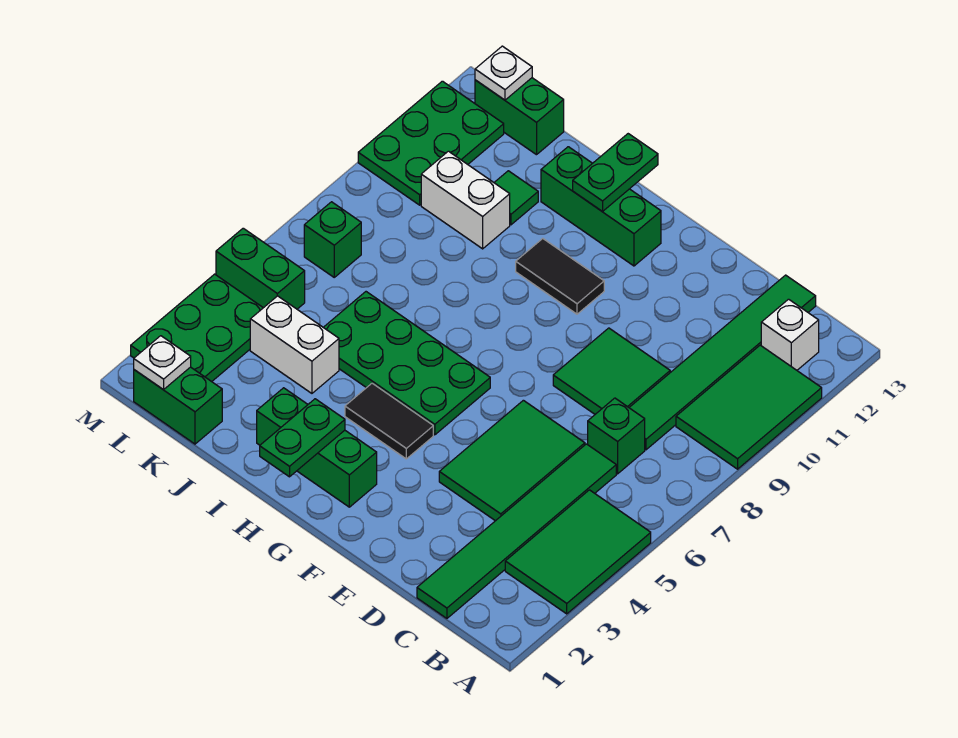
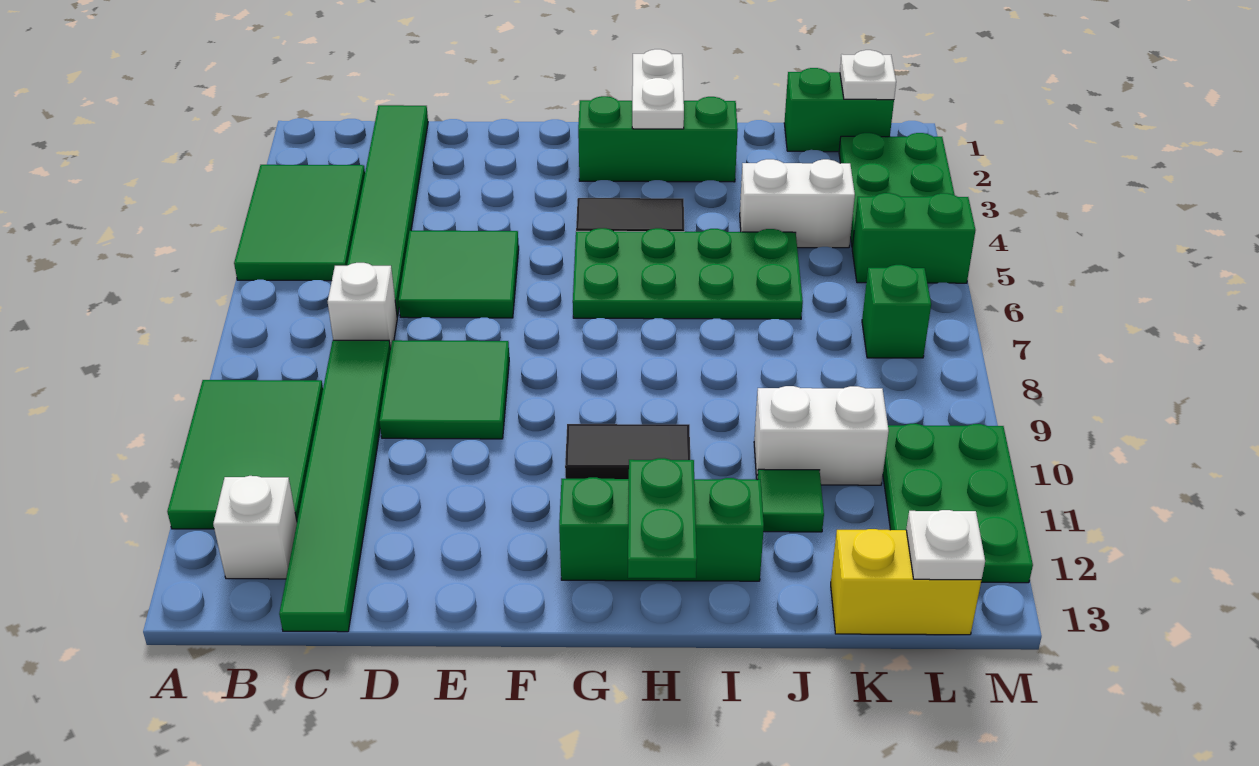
green brick C7 level 1 -> white brick C7 level 1
green tile D4:E6 level 1 -> green tile D5:E6 level 1
green plate H1:H2 level 2 -> white plate H1:H2 level 2
green brick K13:L13 level 1 -> yellow brick K13:L13 level 1

